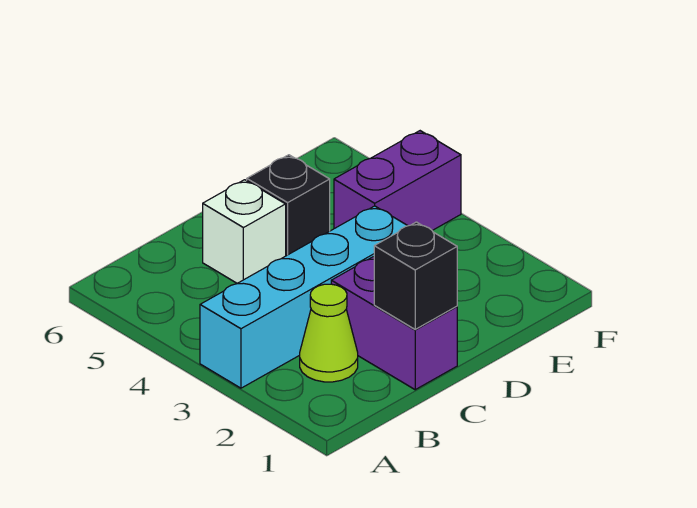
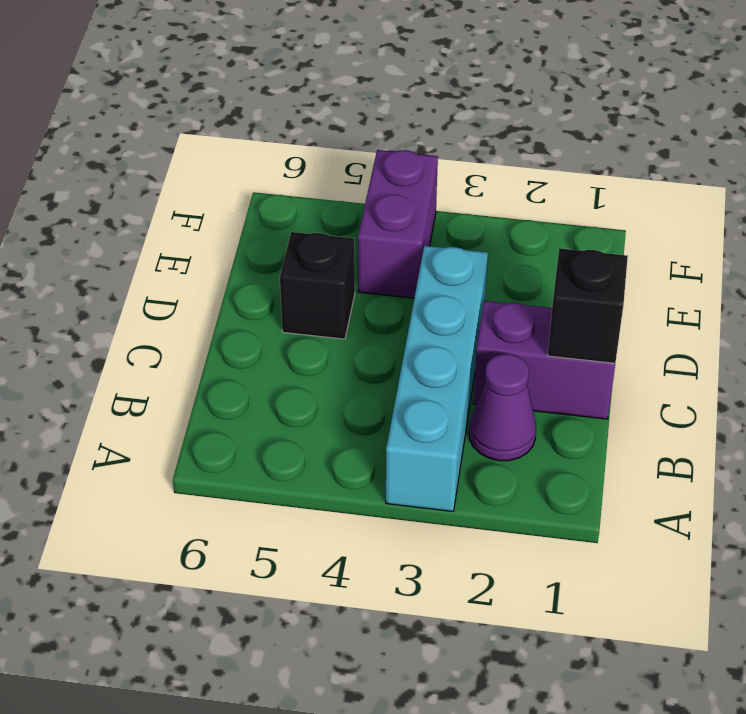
lime cone B2 level 1 -> purple cone B2 level 1
white brick C5 level 1 -> none

